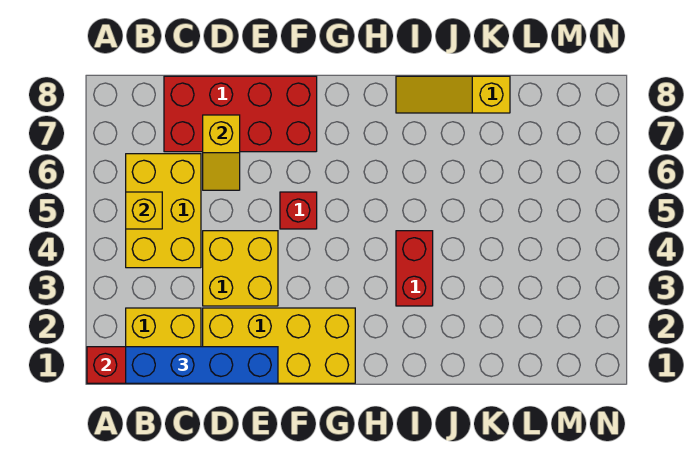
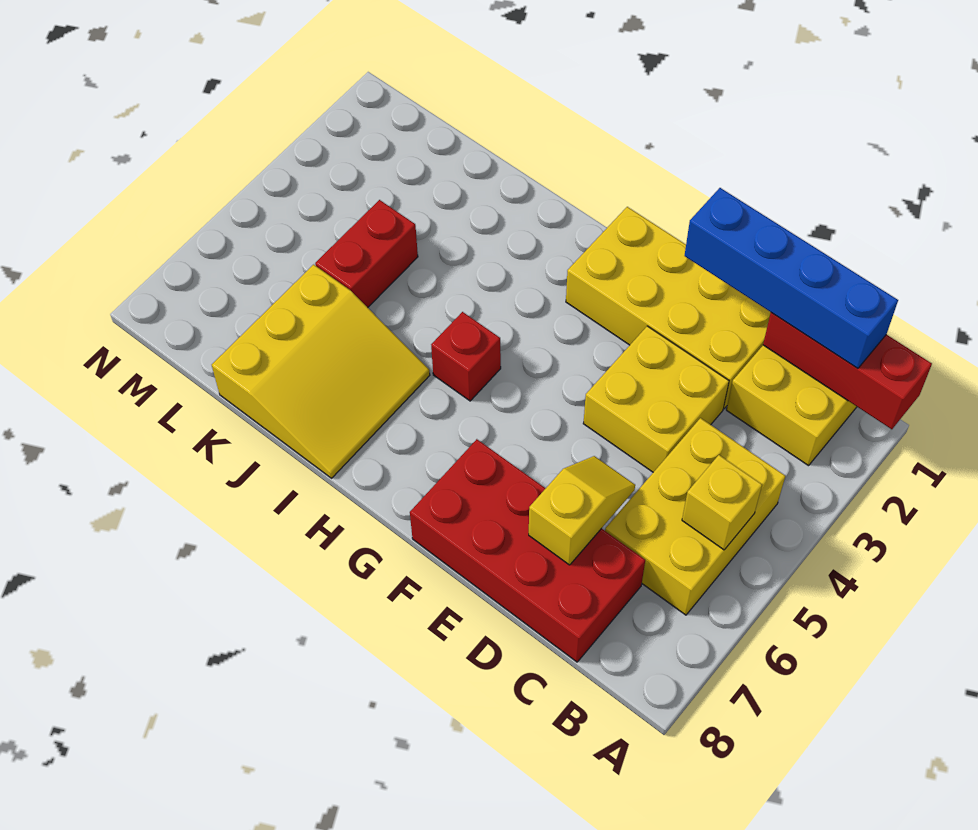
red brick F5 level 1 -> red brick H5 level 1
red brick I3:I4 level 1 -> red brick K4:K5 level 1
yellow slope I8:K8 level 1 top K -> yellow slope I6:K8 level 1 top K

